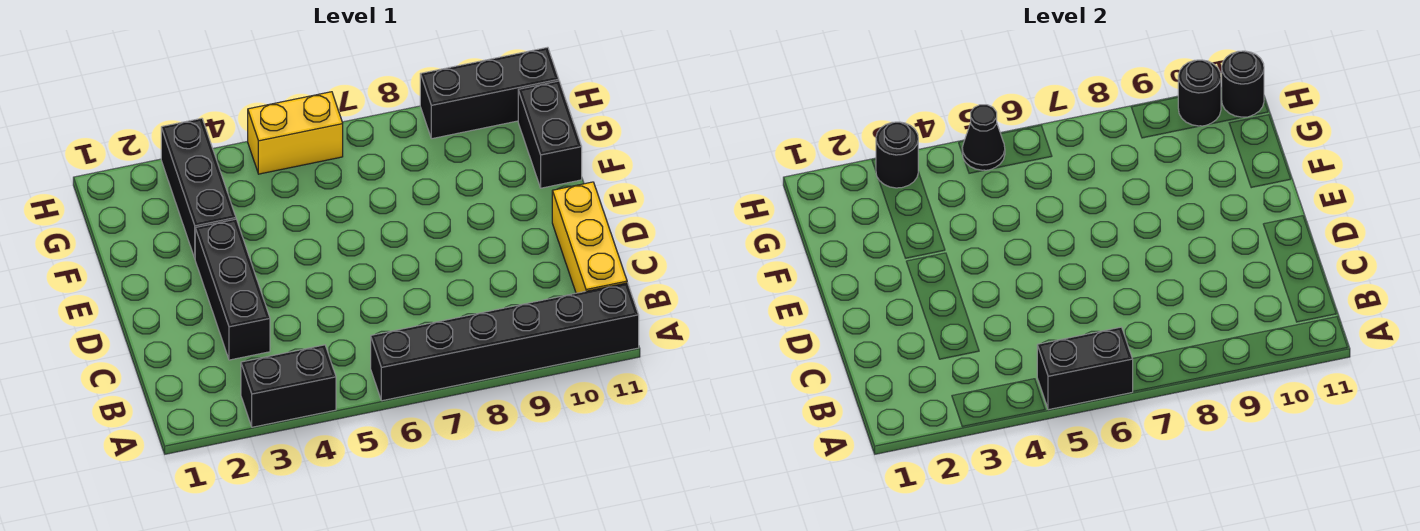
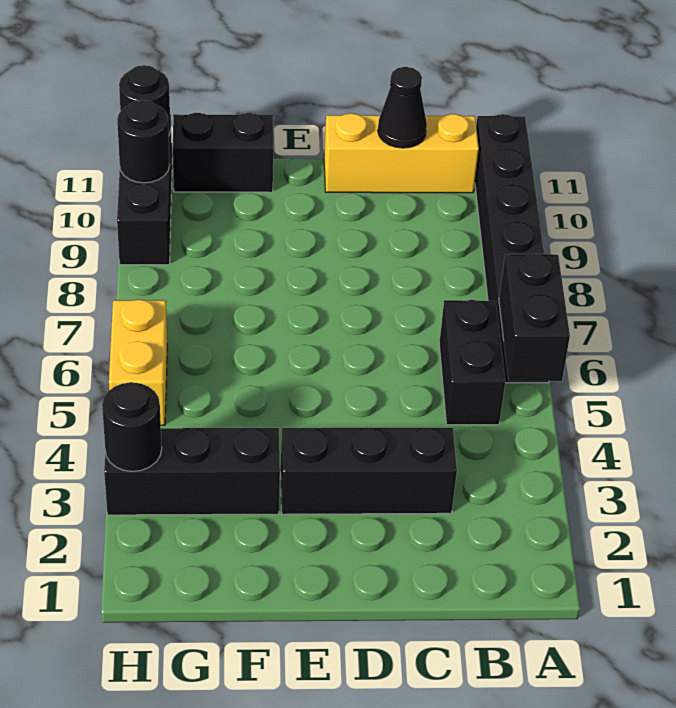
black brick A3:A4 level 1 -> black brick B5:B6 level 1
black cone H5 level 2 -> black cone C11 level 2

